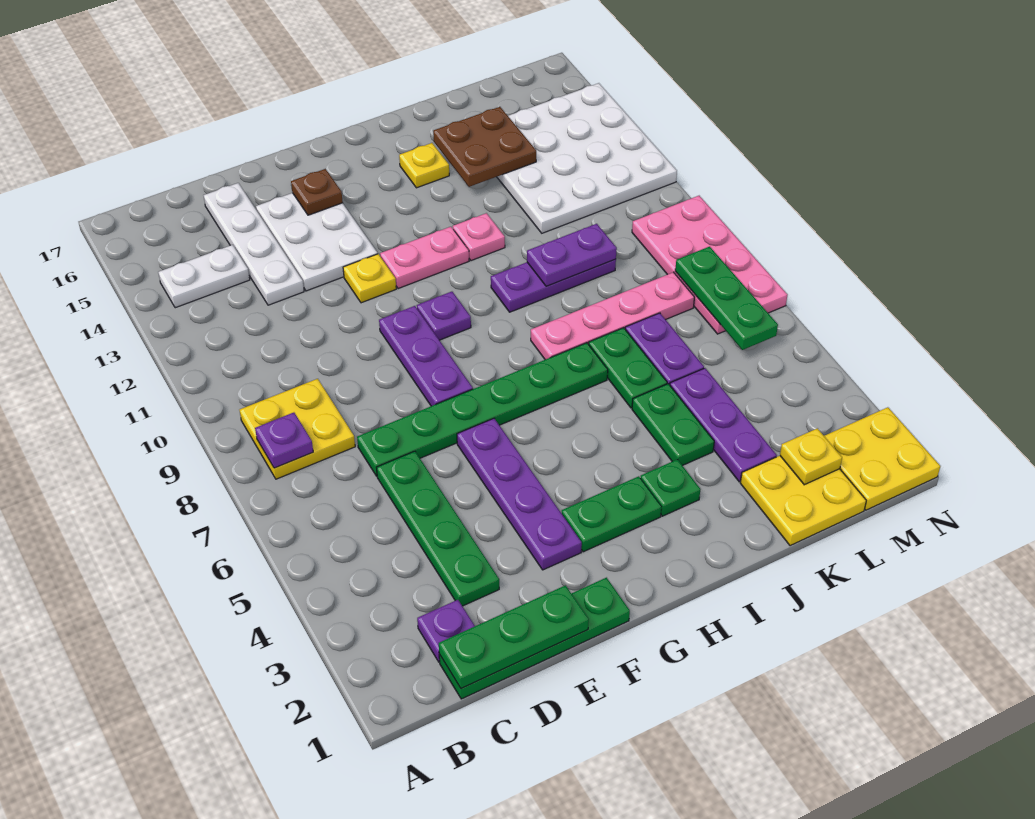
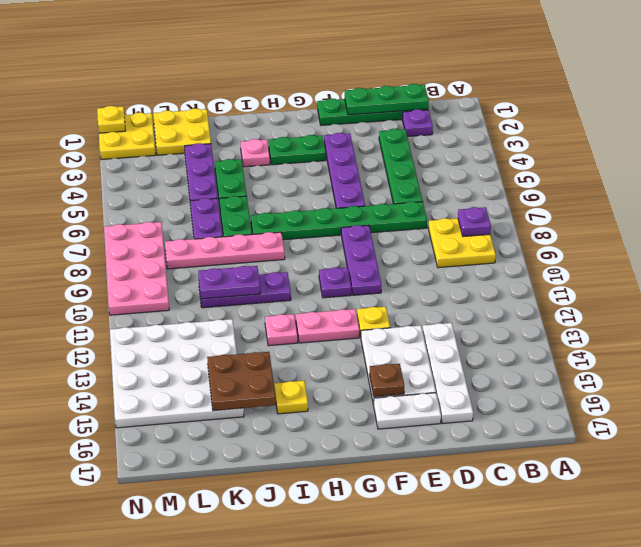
white plate B14:C14 level 1 -> white plate E16:F16 level 1
green plate I3 level 1 -> pink plate I3 level 1
yellow plate L2 level 2 -> yellow plate N1 level 2
green plate M6:M8 level 2 -> none

